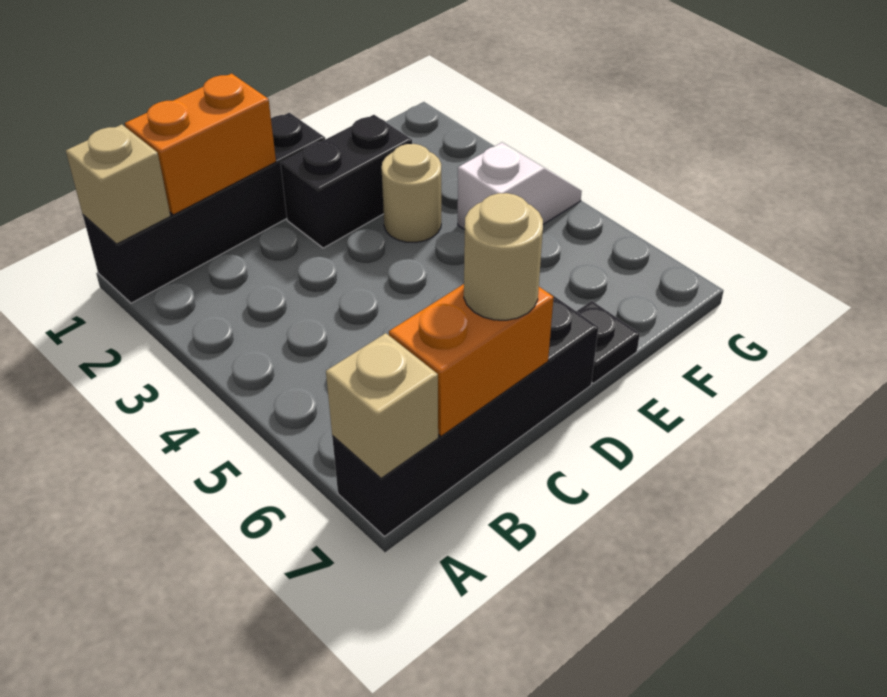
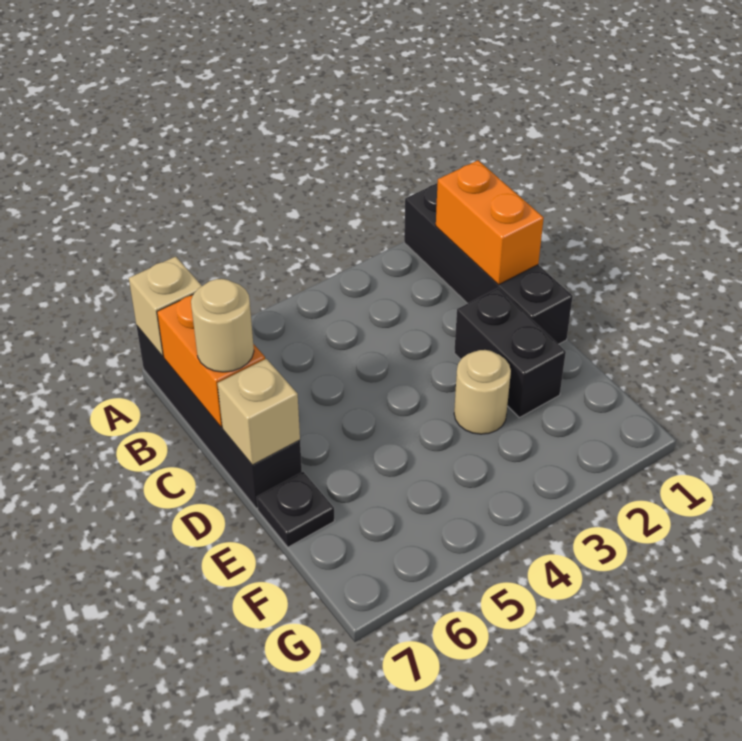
tan brick A1 level 2 -> tan brick D7 level 2
white slope F4:G4 level 1 top F -> none

